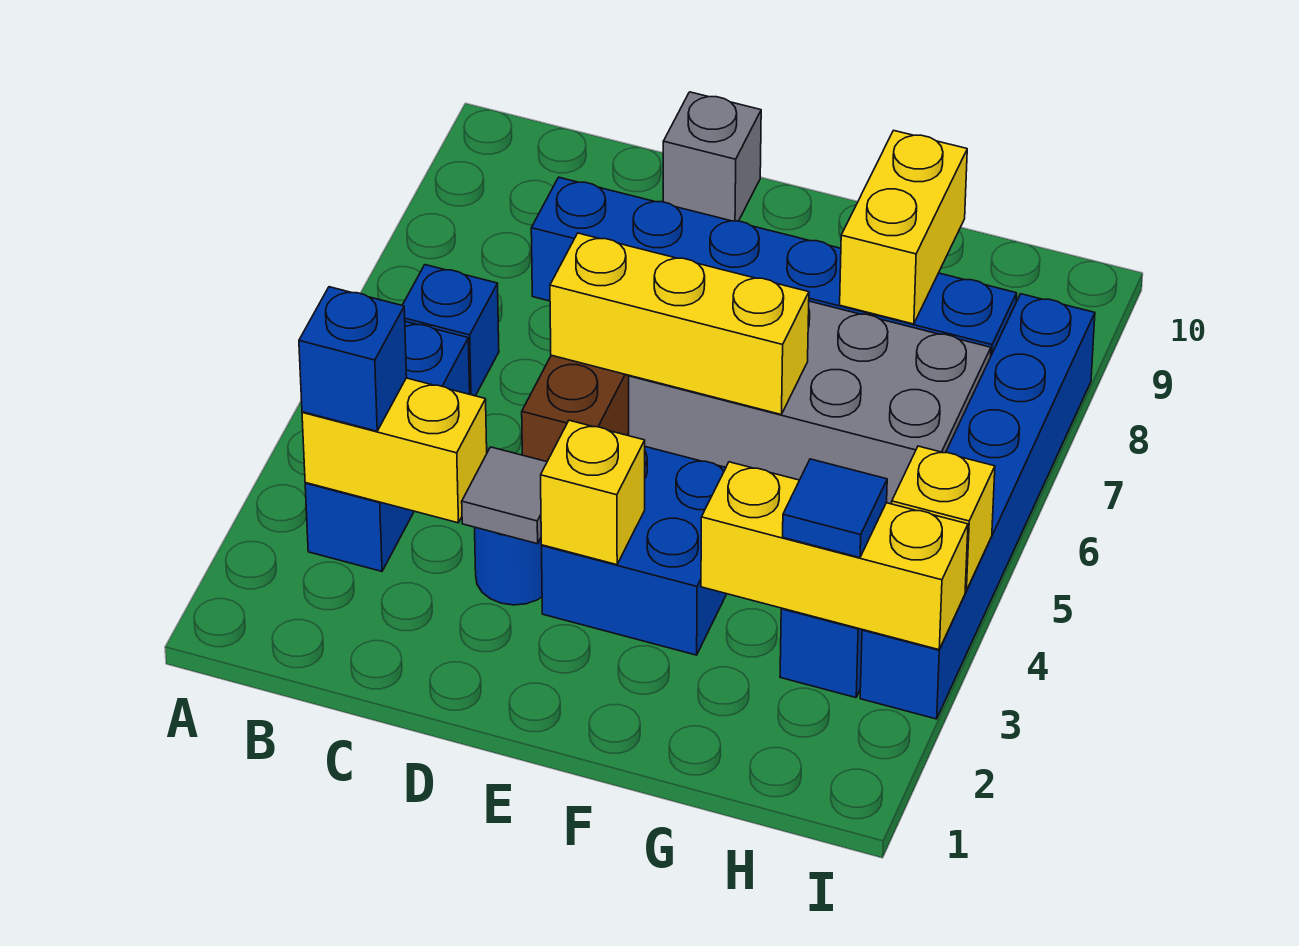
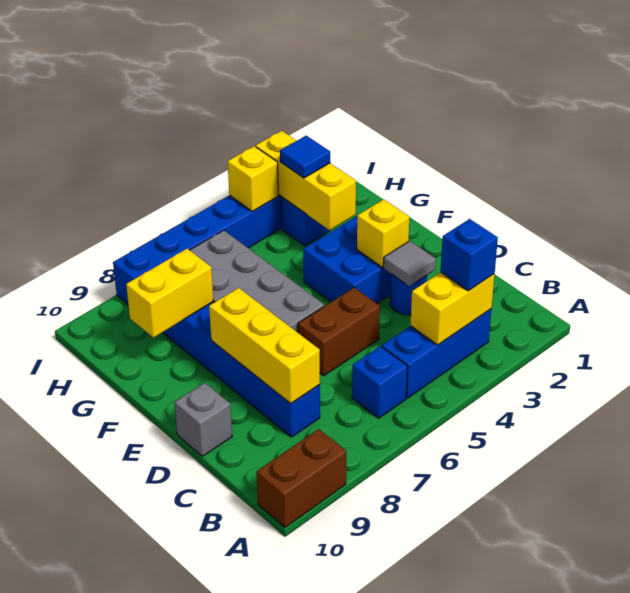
none -> brown brick A9:A10 level 1
yellow brick B3:C3 level 2 -> yellow brick B3:B4 level 2
yellow brick D6:F6 level 2 -> yellow brick C8:E8 level 2

